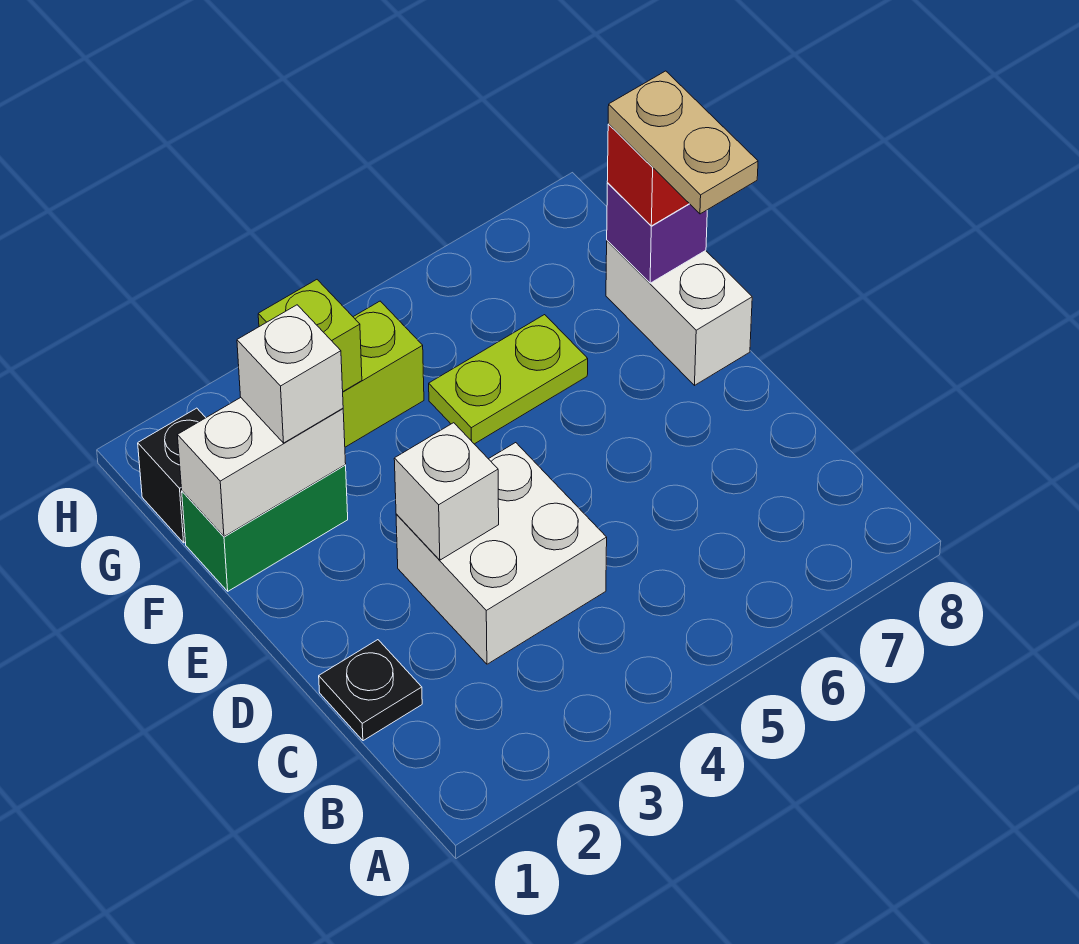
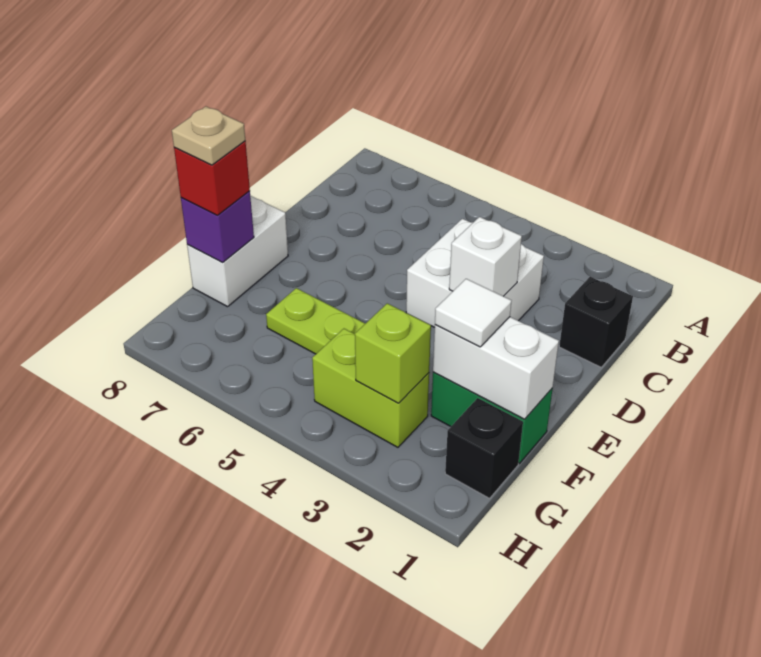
black plate C1 level 1 -> black brick C1 level 1
tan plate E8:F8 level 4 -> tan plate F8 level 4
white brick F2 level 3 -> white tile F2 level 3

